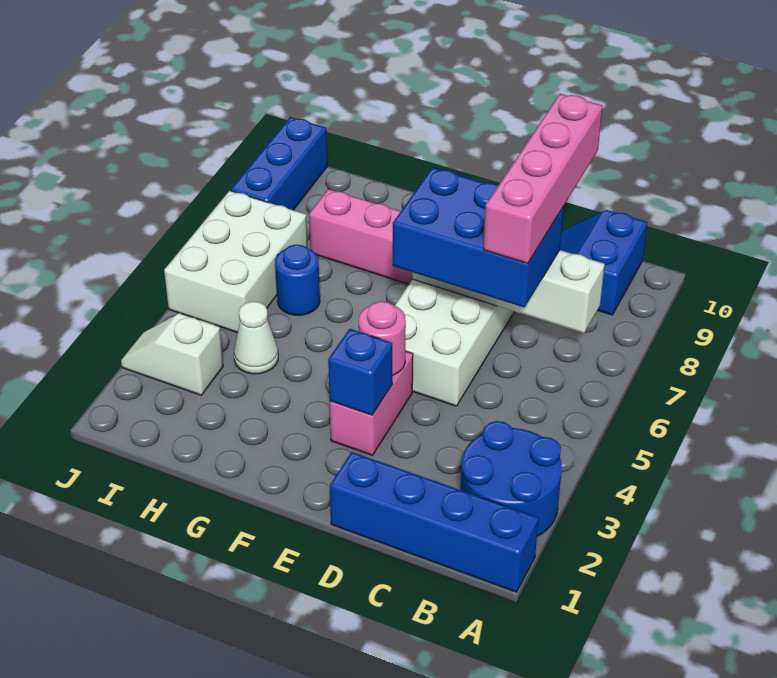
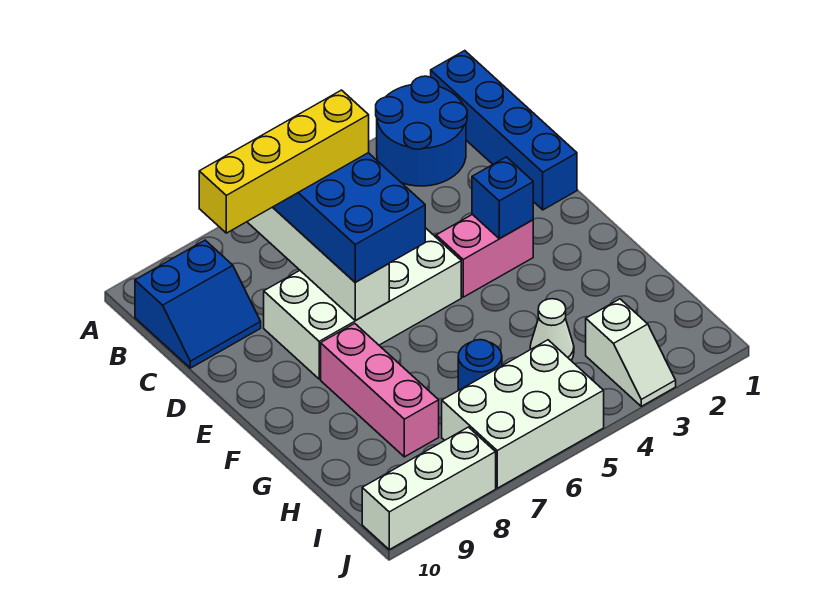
pink brick C6:C9 level 4 -> yellow brick C6:C9 level 4
pink round brick E4 level 2 -> none
blue brick J8:J10 level 1 -> white brick J8:J10 level 1

